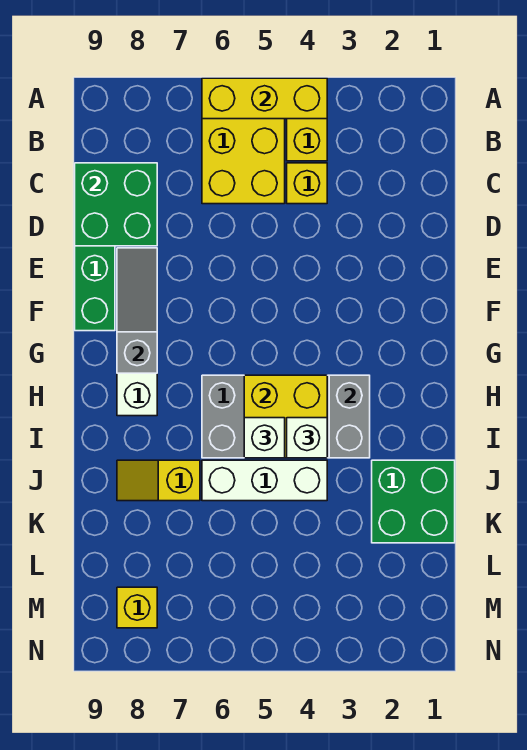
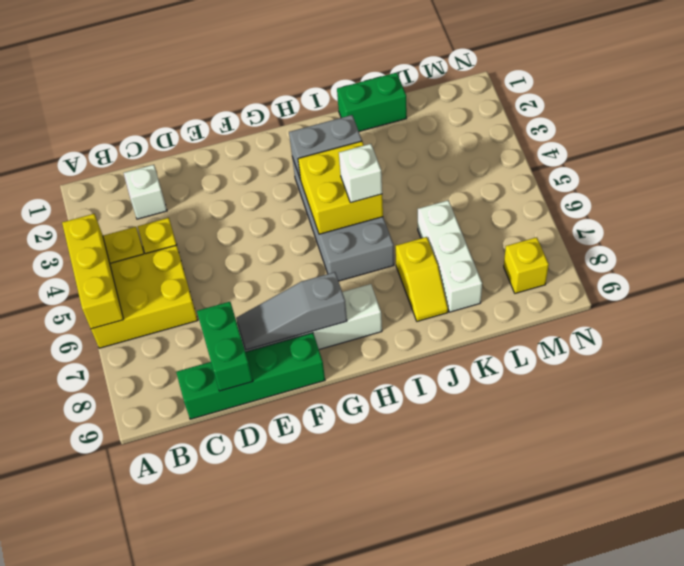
green brick C8:D9 level 2 -> green brick D8:D9 level 2
white brick I4 level 3 -> white brick C2 level 1
green brick J1:K2 level 1 -> green brick J1:K1 level 1
white brick J4:J6 level 1 -> white brick K6:K8 level 1

